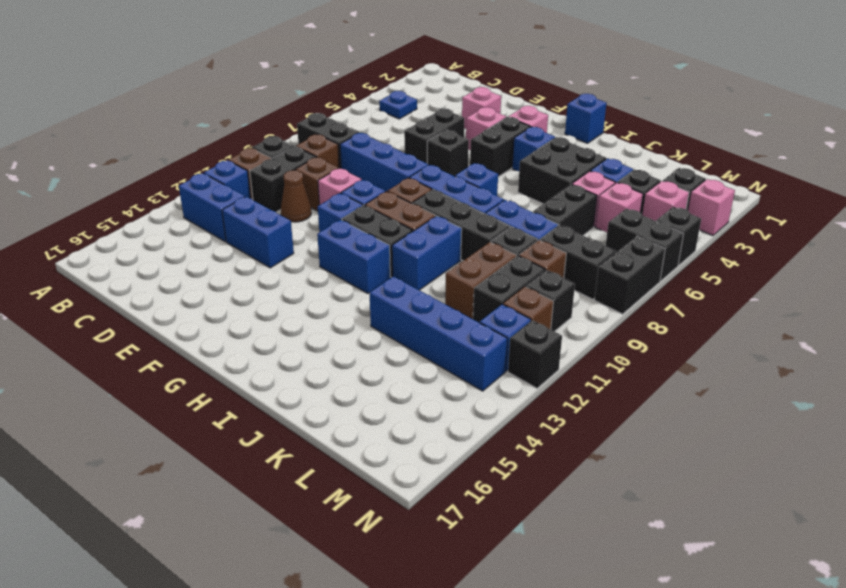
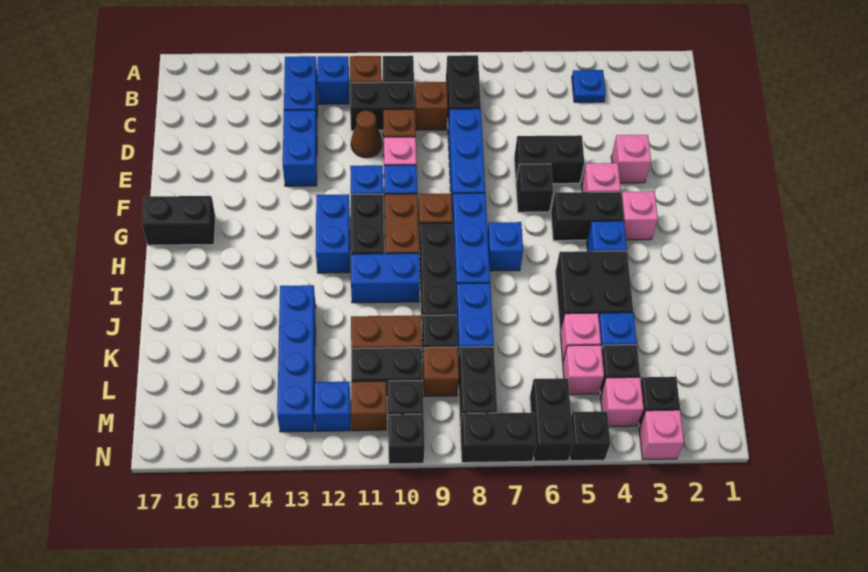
blue brick H1 level 1 -> none
black brick K6:K7 level 1 -> black brick G16:G17 level 1
black brick N12 level 1 -> black brick N10 level 1

